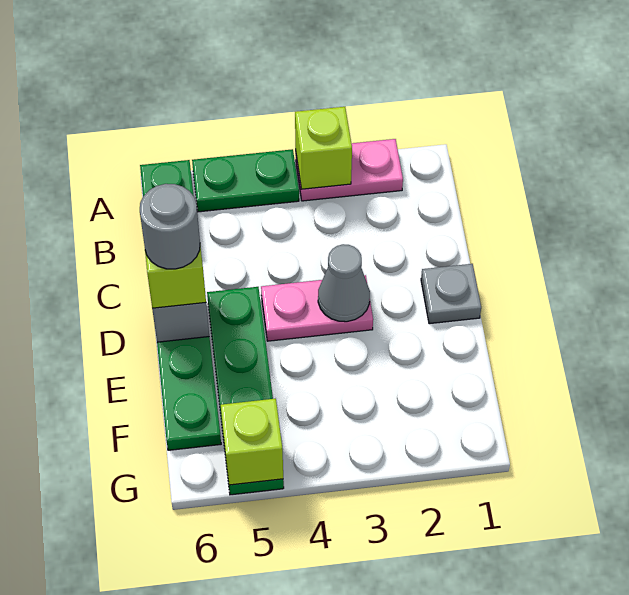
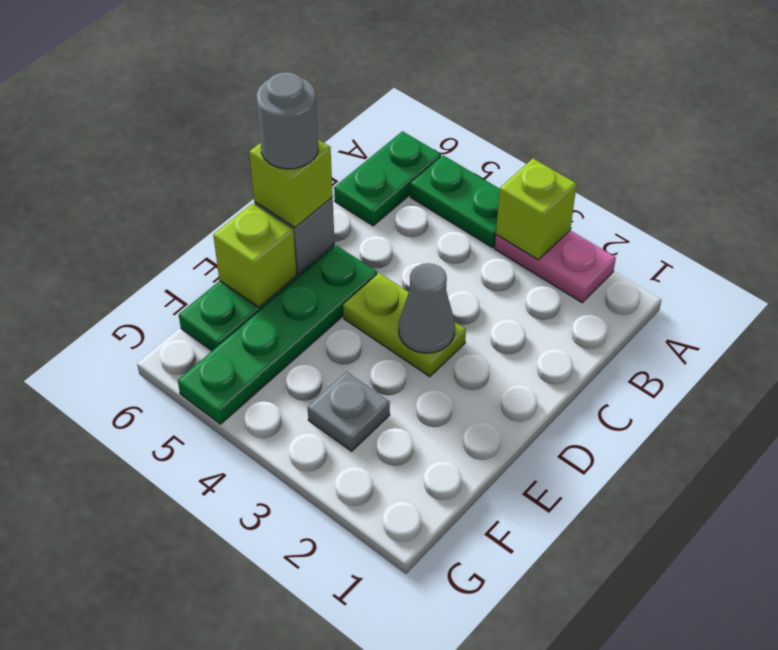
grey plate D1 level 1 -> grey plate F3 level 1
pink plate D3:D4 level 1 -> lime plate D3:D4 level 1
lime brick G5 level 2 -> lime brick E6 level 2

